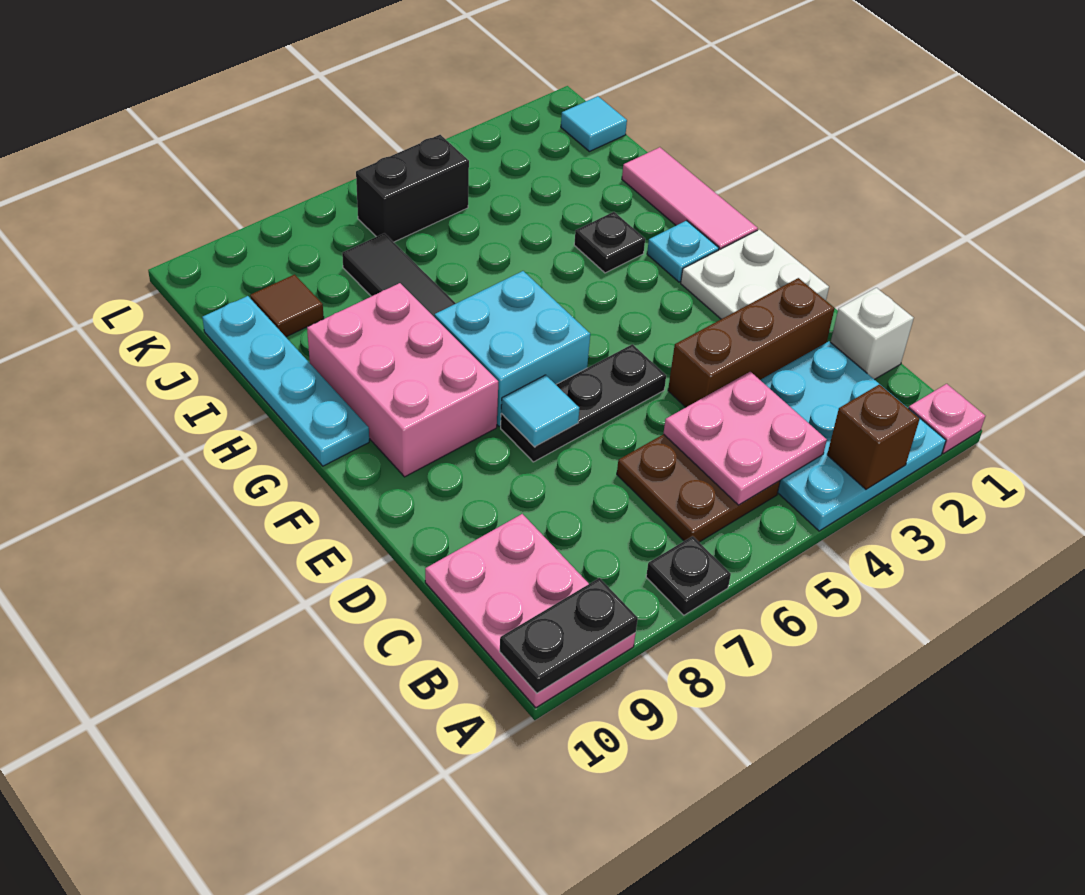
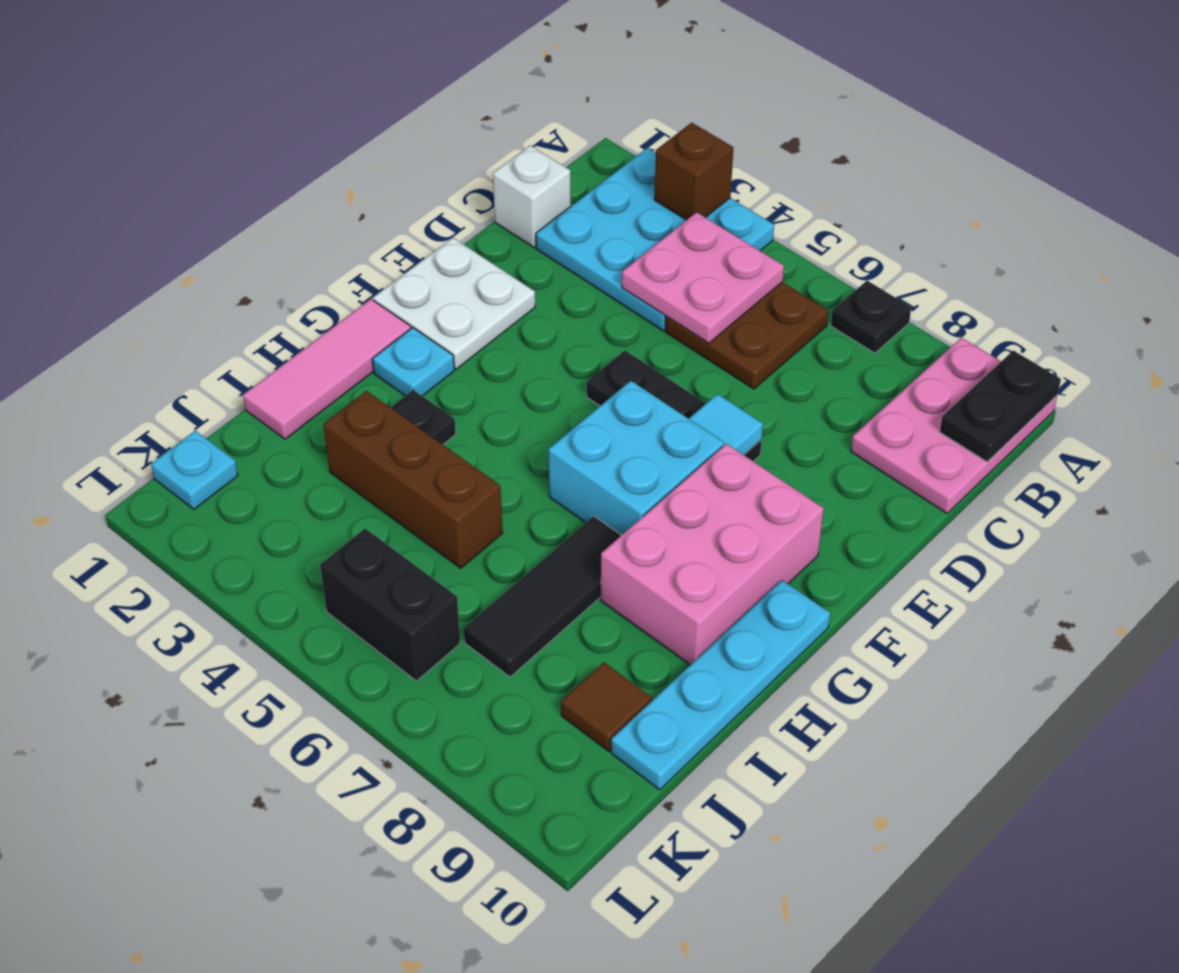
pink plate A1 level 1 -> none
black plate A9:A10 level 2 -> black plate A10:B10 level 2
brown brick D2:D4 level 1 -> brown brick I3:I5 level 1
cyan tile K1 level 1 -> cyan plate K1 level 1

